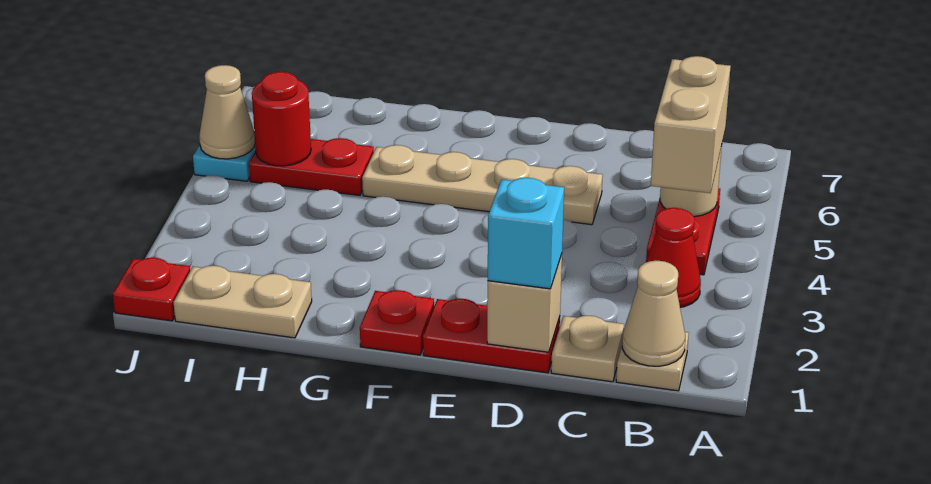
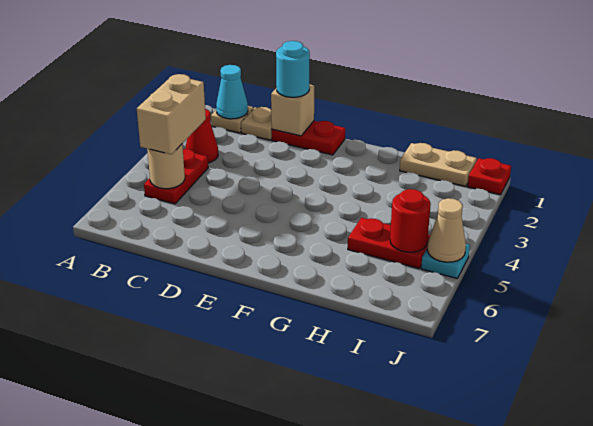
tan cone B1 level 2 -> cyan cone B1 level 2
cyan brick D1 level 3 -> cyan round brick D1 level 3
tan plate D5:G5 level 1 -> none
red plate F1 level 1 -> none

